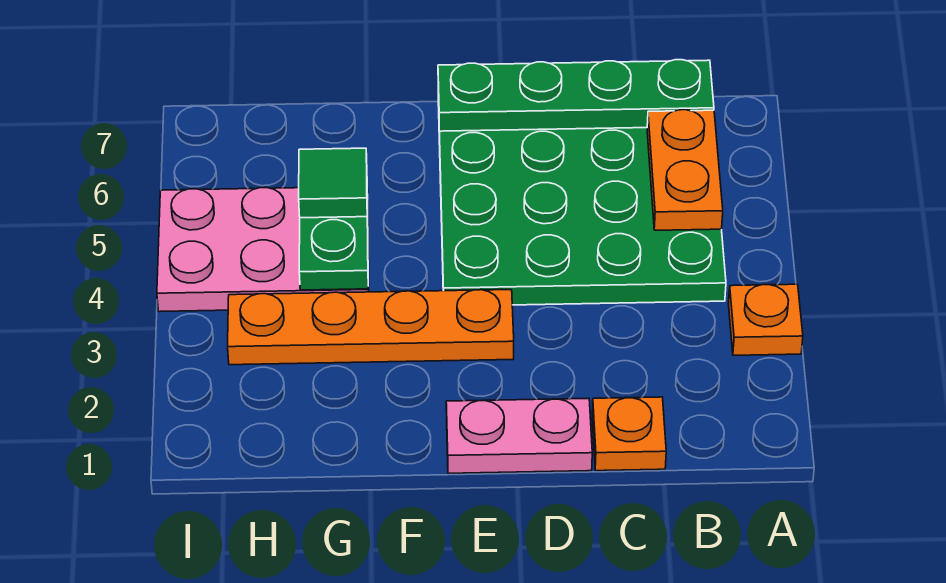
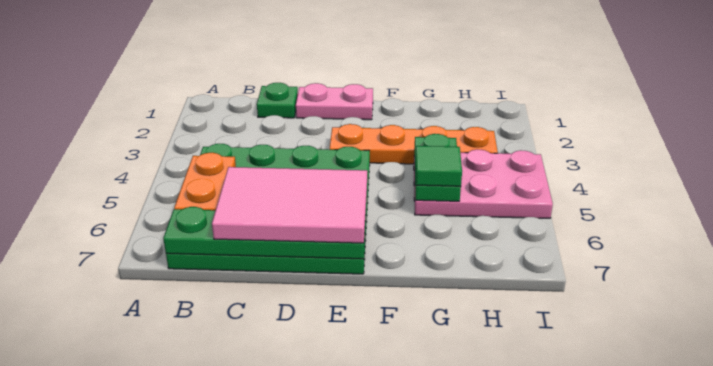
orange plate A3 level 1 -> none
orange plate C1 level 1 -> green plate C1 level 1
none -> pink tile C6:E7 level 3

